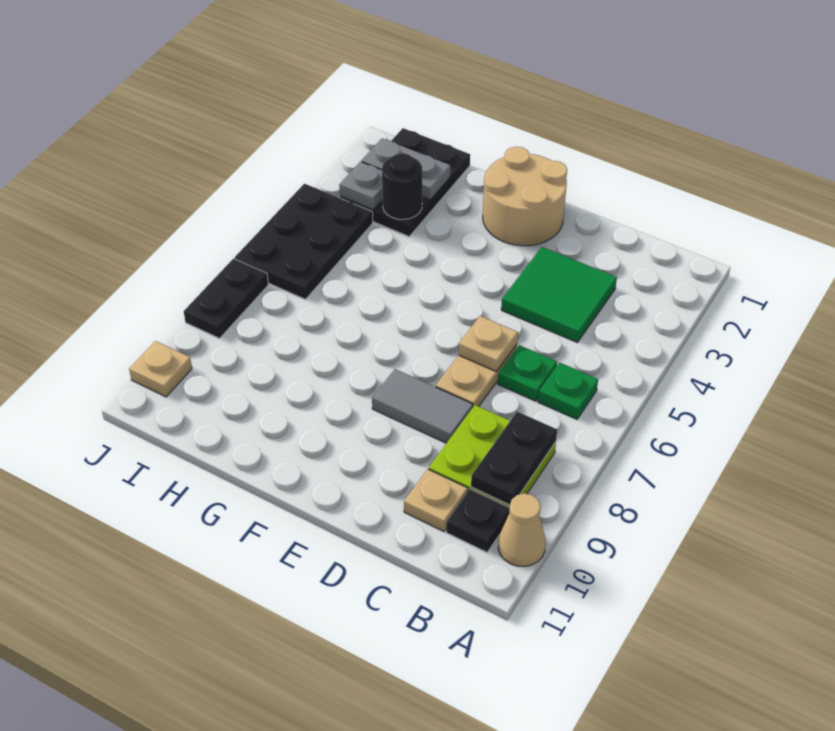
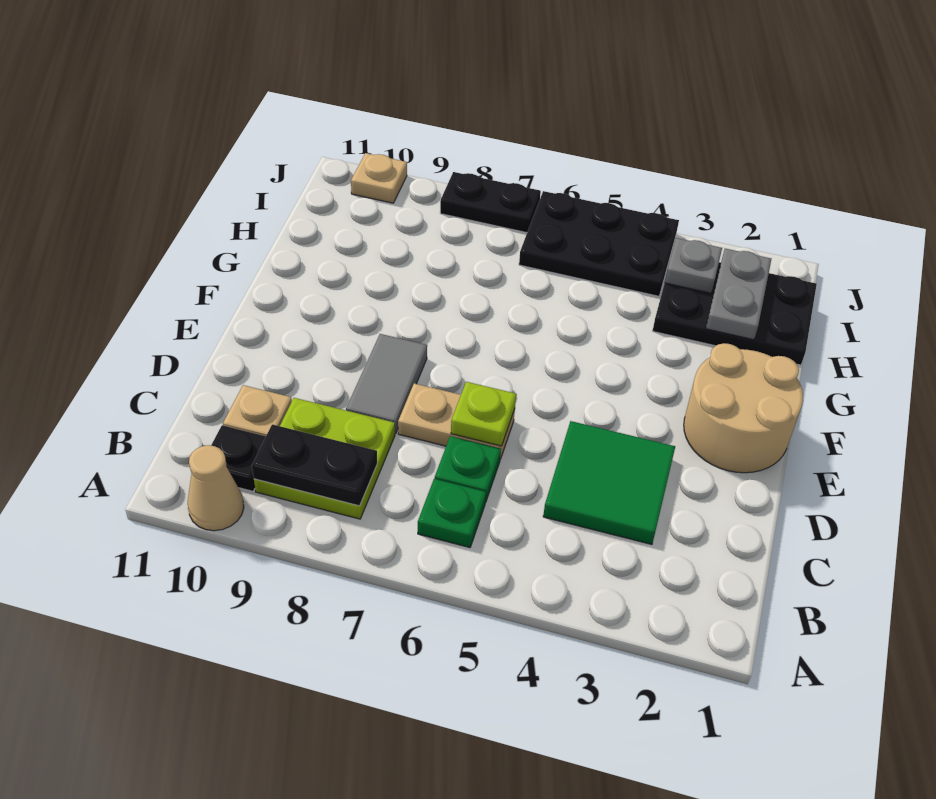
tan plate D6 level 2 -> lime plate D6 level 2
black round brick H3 level 2 -> none

